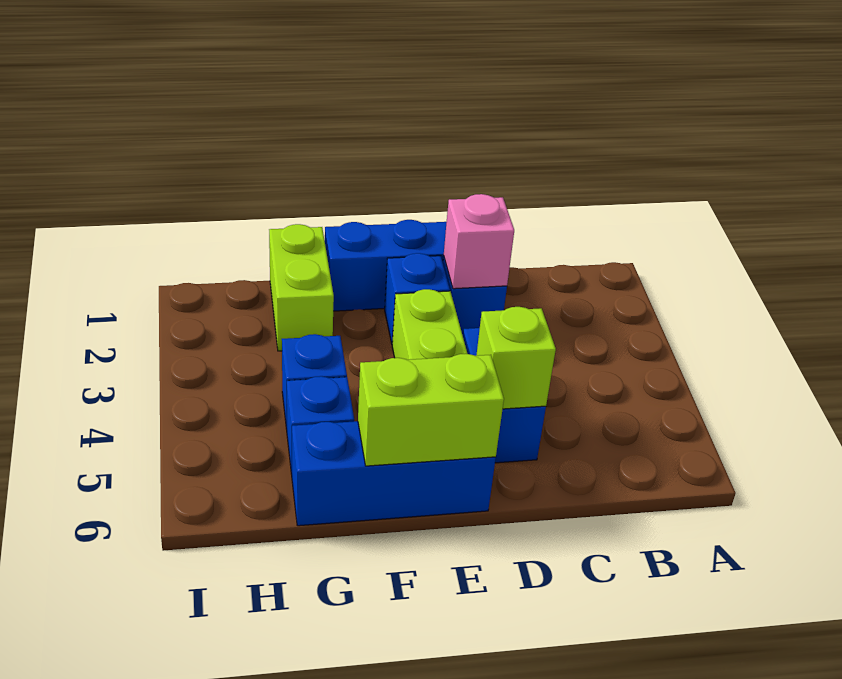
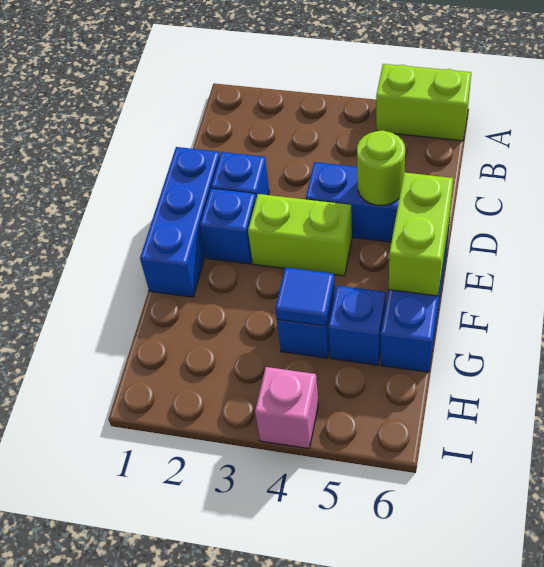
pink brick D2 level 2 -> pink brick I4 level 1
lime brick D5 level 2 -> lime round brick D5 level 2
lime brick G1:G2 level 1 -> lime brick A5:A6 level 1
none -> blue tile G4 level 2

